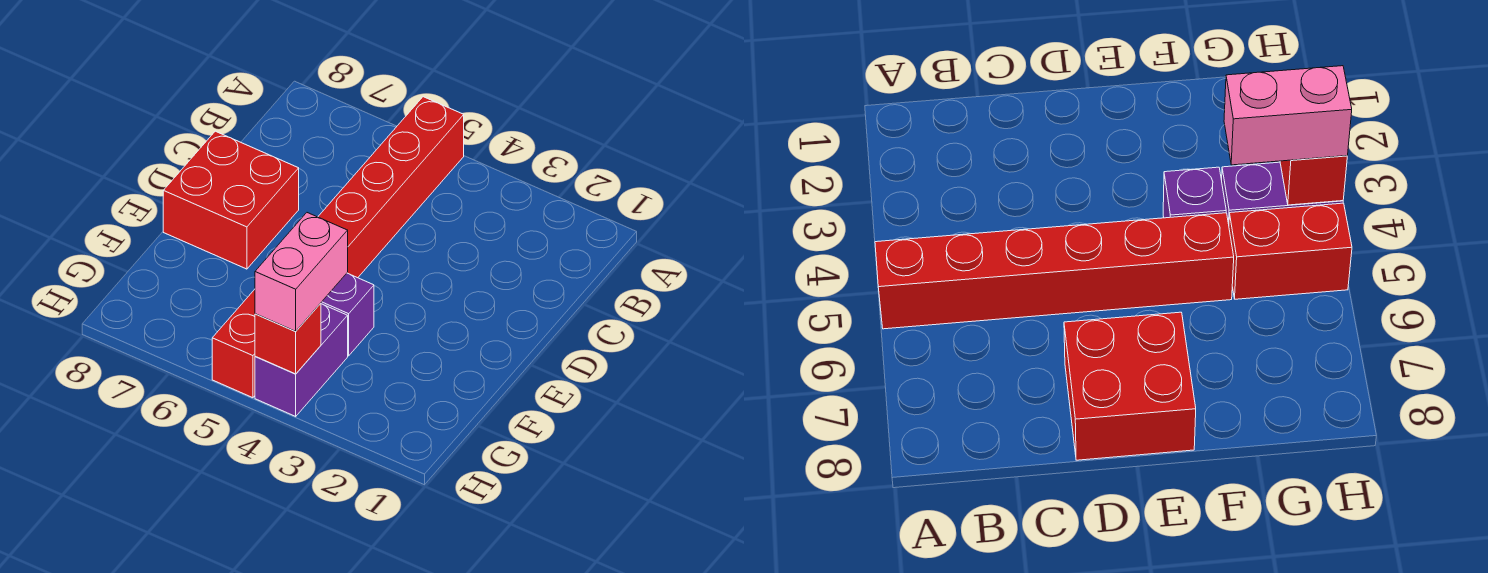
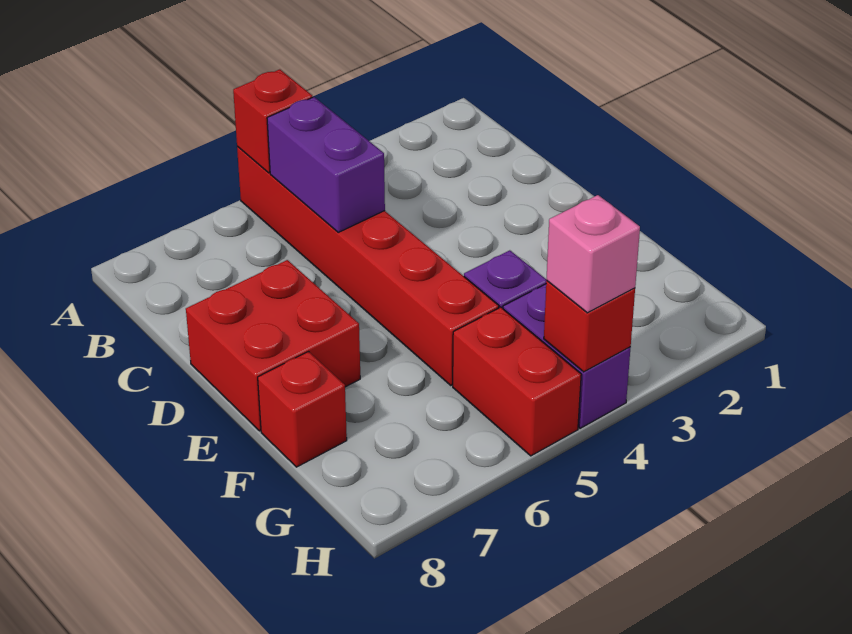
none -> red brick A5 level 2
none -> purple brick B5:C5 level 2
none -> red brick F8 level 1
pink brick G4:H4 level 3 -> pink brick H4 level 3

